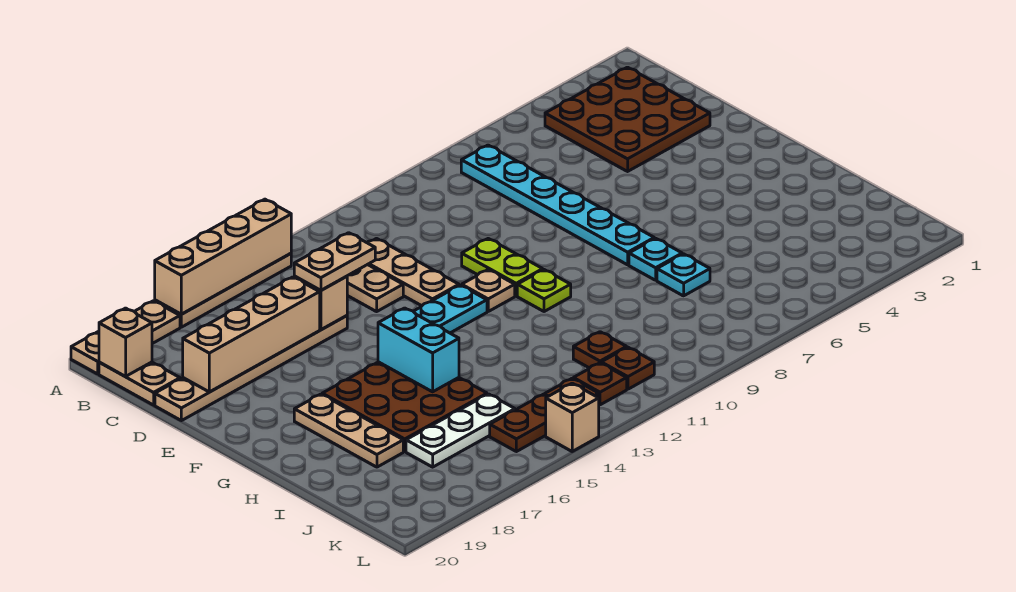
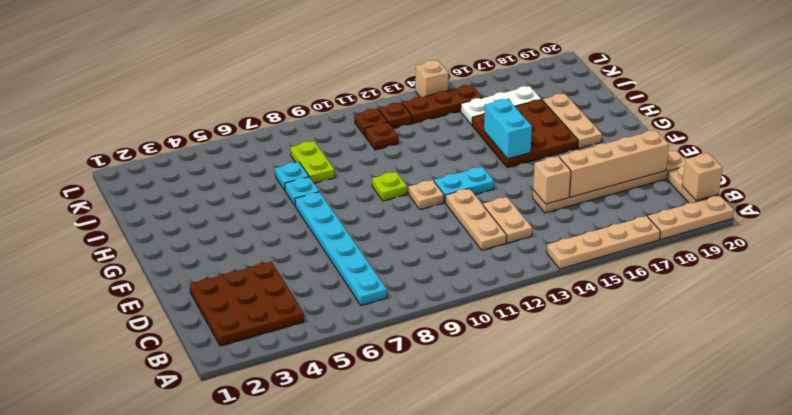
tan brick A14:A17 level 2 -> none
tan plate D14:D15 level 3 -> none
lime plate E10:F10 level 1 -> lime plate I8:J8 level 1

